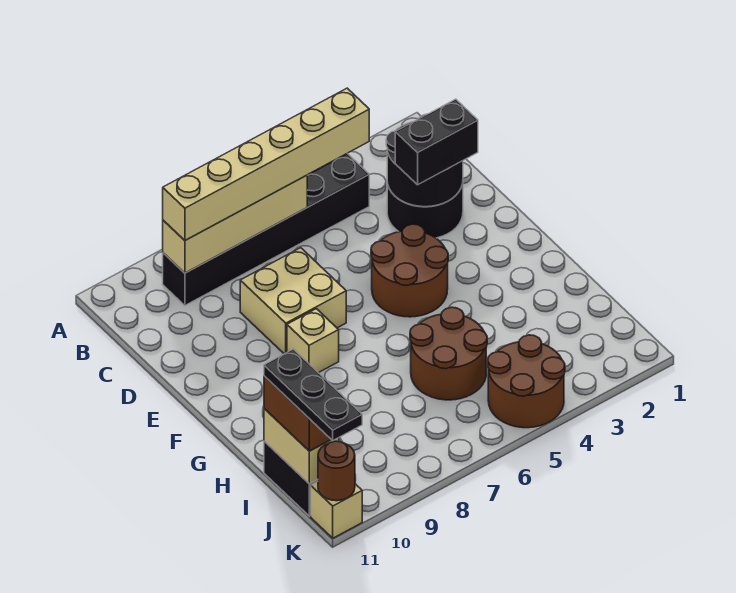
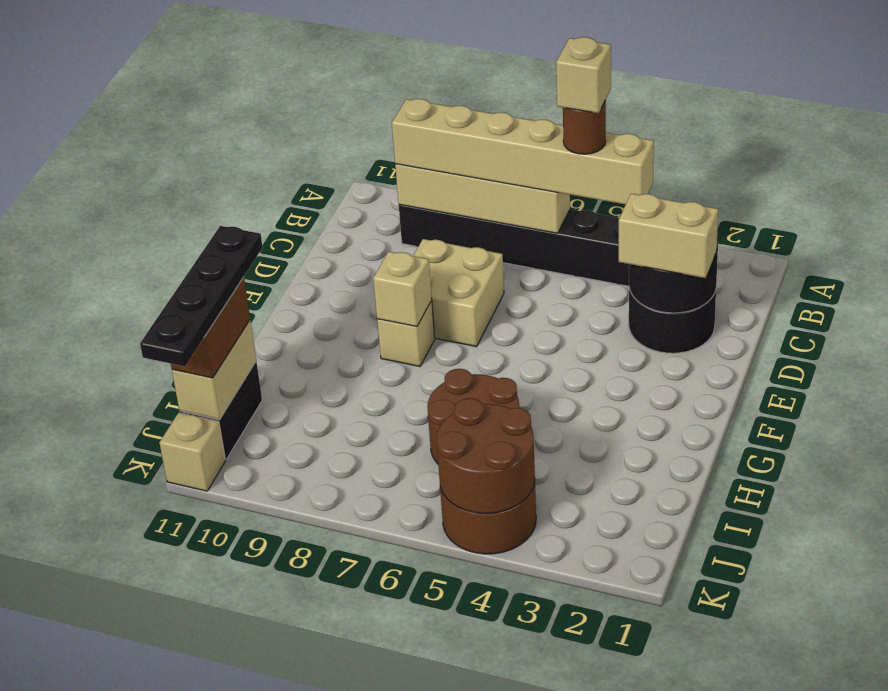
none -> tan brick B5 level 5
black brick D2:D3 level 3 -> tan brick D2:D3 level 3
brown round brick E4:F5 level 1 -> brown round brick J4:K5 level 2
none -> tan brick F8 level 2
black plate I11:K11 level 4 -> black plate H11:K11 level 4
brown round brick K11 level 2 -> brown round brick B5 level 4

